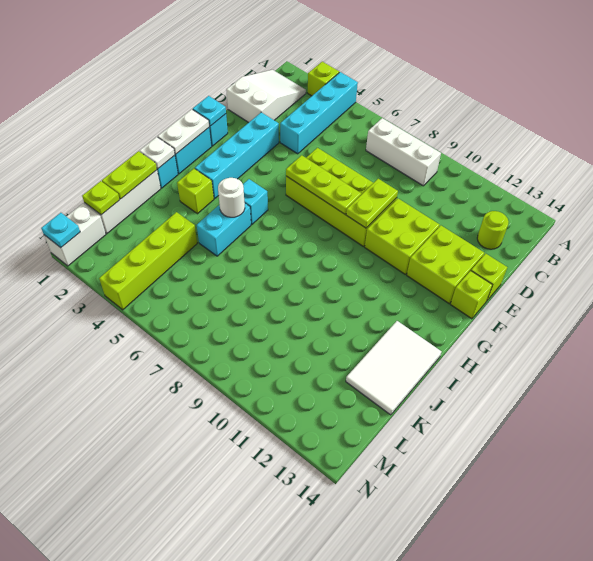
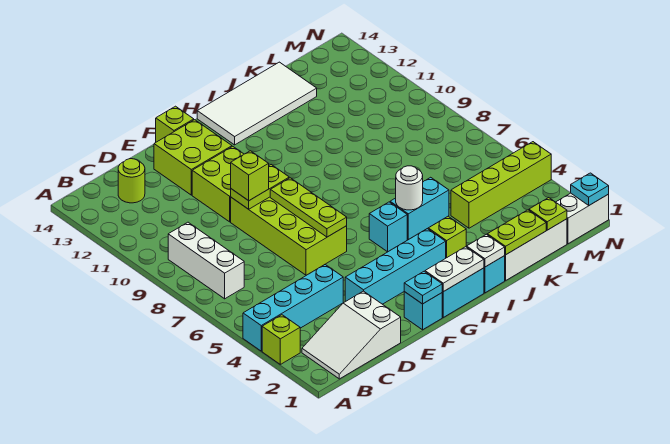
lime brick E14 level 1 -> lime brick E9 level 3
white tile I13:K14 level 1 -> white tile H13:K14 level 1

